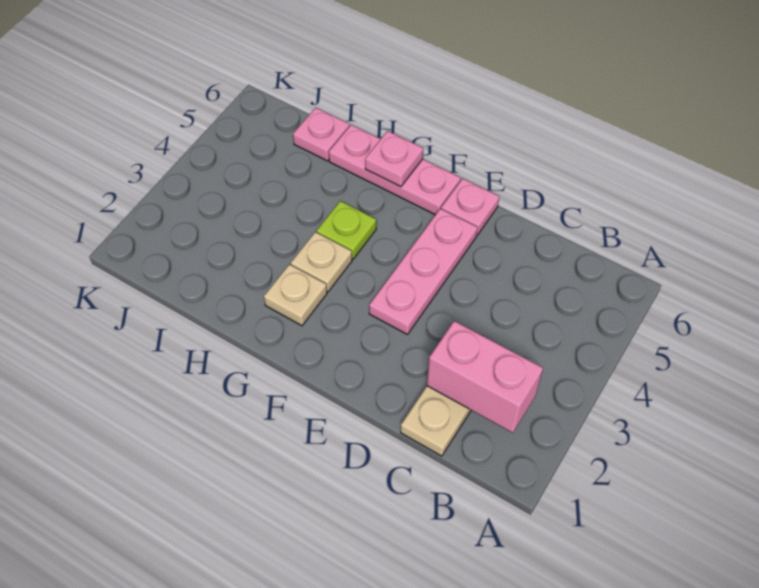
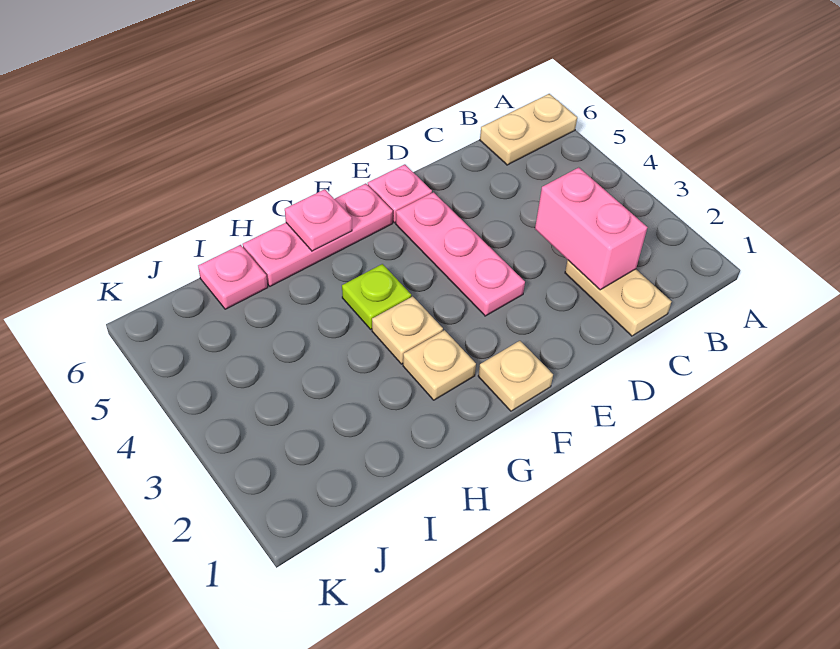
none -> tan plate A6:B6 level 1
pink brick B2:C2 level 2 -> pink brick C2:C3 level 2
none -> tan plate F1 level 1

